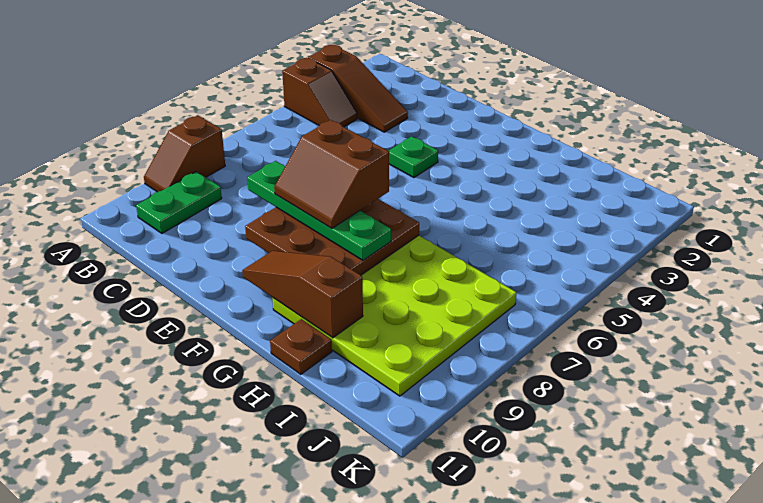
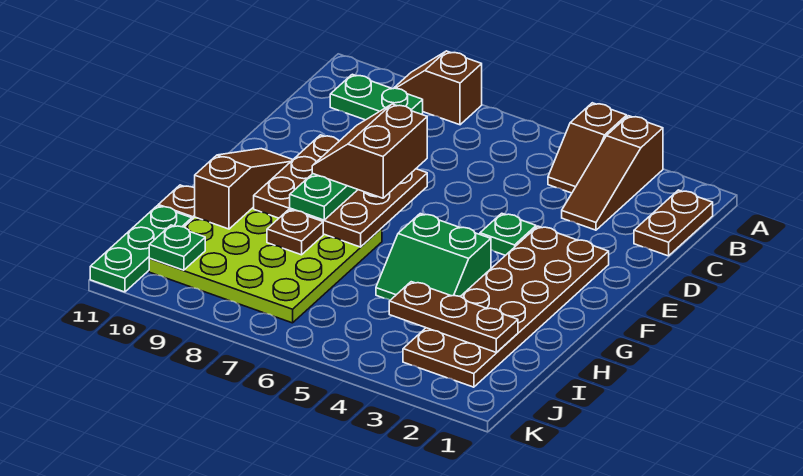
none -> brown plate B1:C1 level 1
none -> brown plate E2:J3 level 1
none -> green slope G4:H5 level 1 top G
none -> brown plate H8 level 2
none -> brown plate I2:I4 level 2
none -> green plate I11:K11 level 1
none -> green plate J10 level 2

